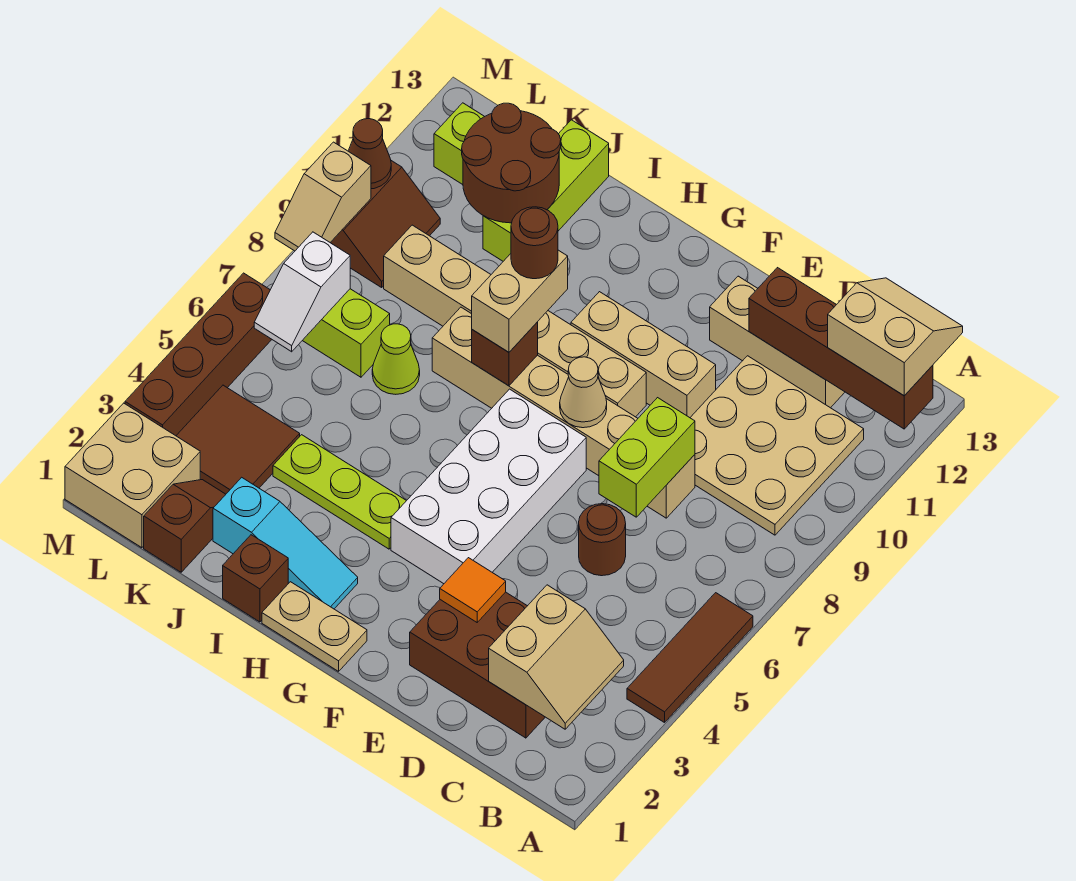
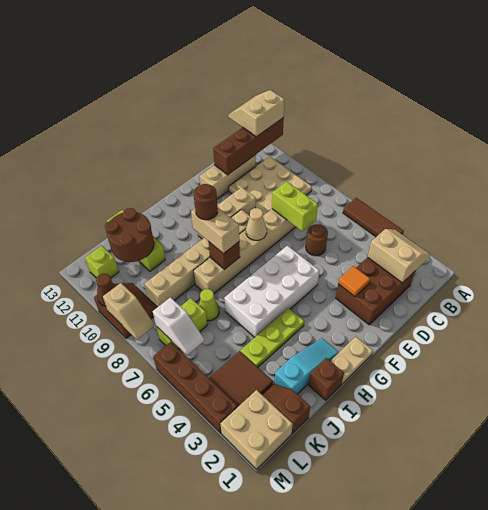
white brick F4:G7 level 1 -> white brick F5:I6 level 1

